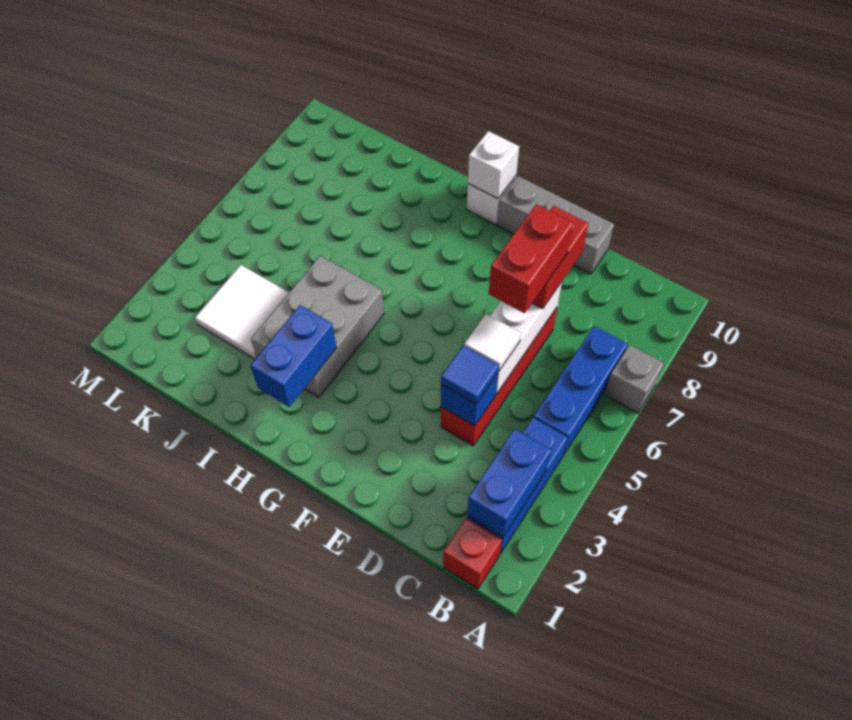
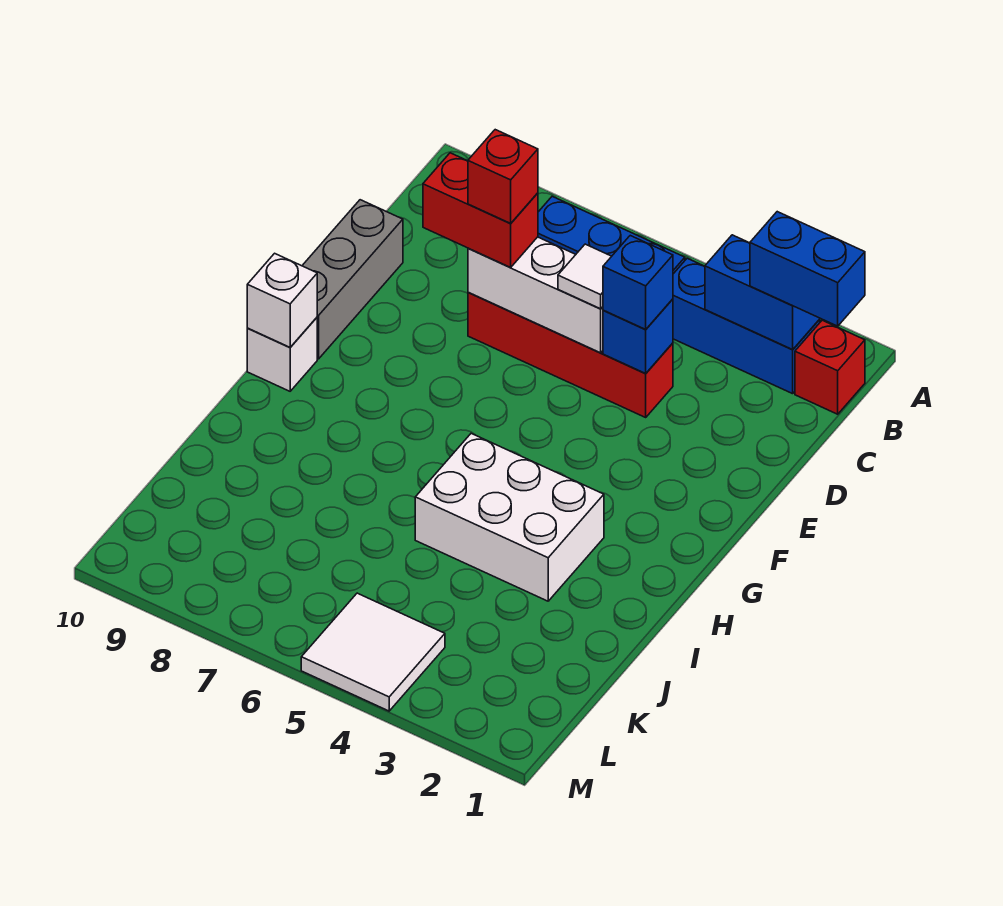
grey brick A7 level 1 -> none
blue tile D4 level 3 -> blue brick D4 level 3
red brick D6:D7 level 4 -> red brick D7 level 4
blue brick H2:H3 level 2 -> blue brick B1:B2 level 3
grey brick H3:I5 level 1 -> white brick H3:I5 level 1
white tile J3:K4 level 1 -> white tile L4:M5 level 1

